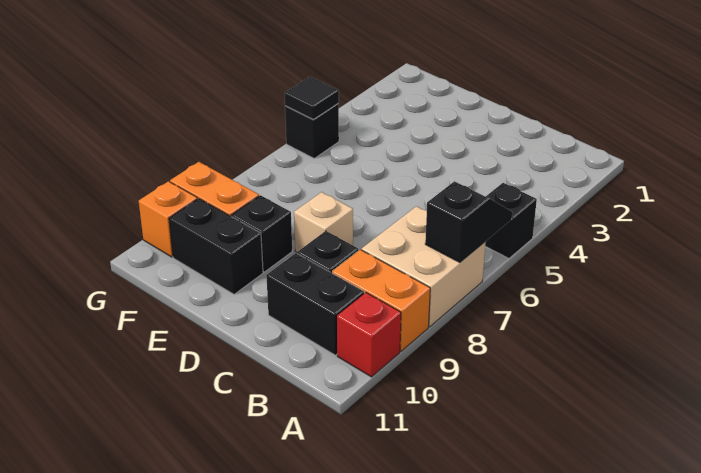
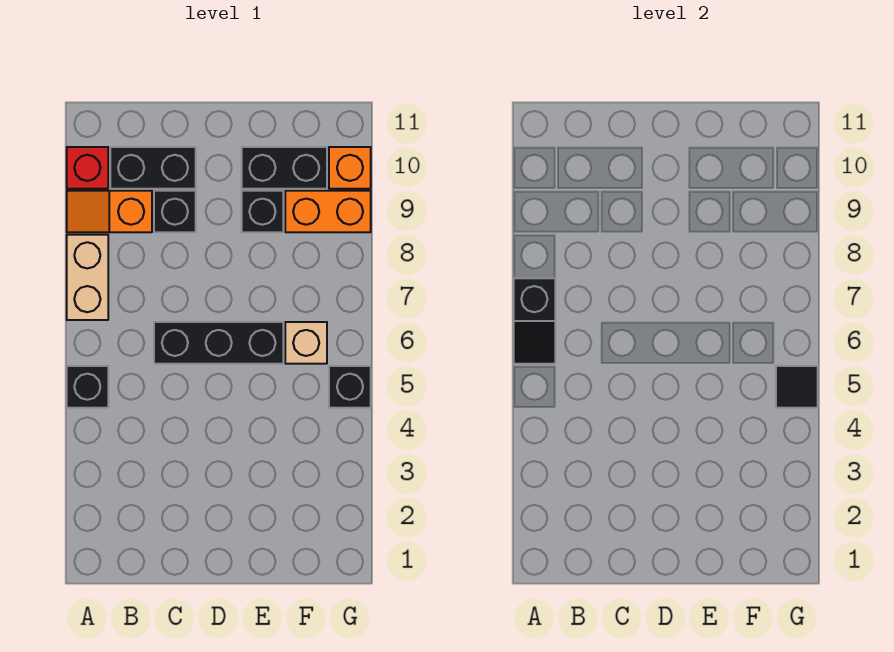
tan brick A7:B8 level 1 -> tan brick A7:A8 level 1
orange brick A9:B9 level 1 -> orange slope A9:B9 level 1 top B
none -> black brick C6:E6 level 1
tan brick D8 level 1 -> tan brick F6 level 1

